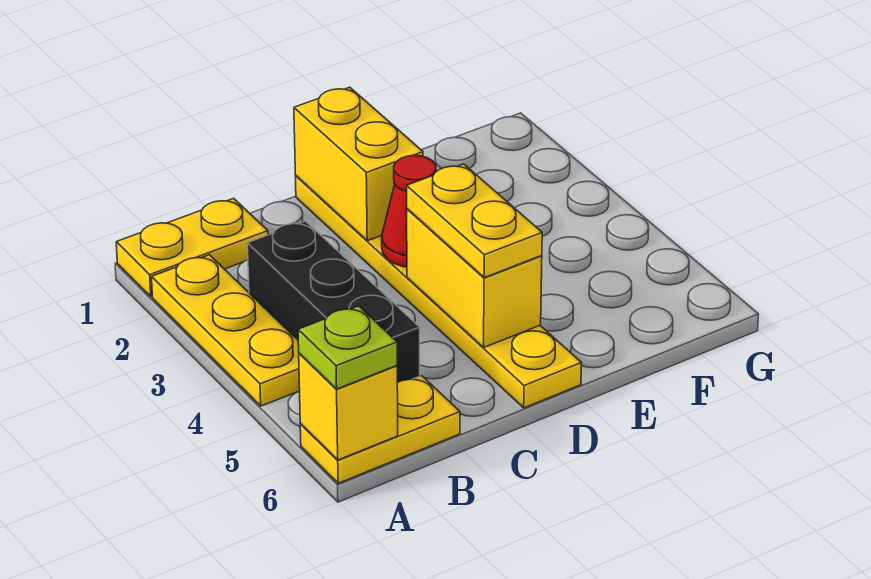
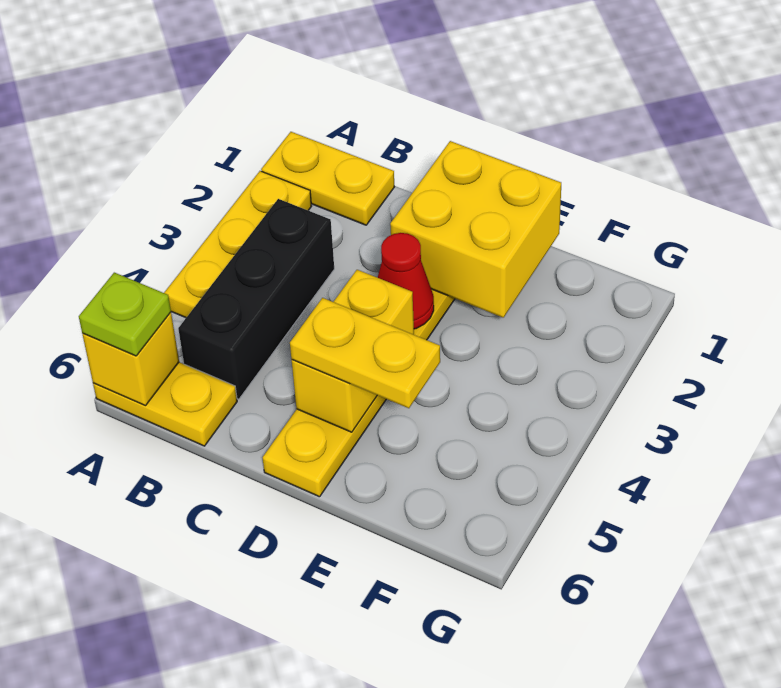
yellow brick D1:D2 level 2 -> yellow brick D1:E2 level 2
yellow plate D4:D5 level 3 -> yellow plate D5:E5 level 3

